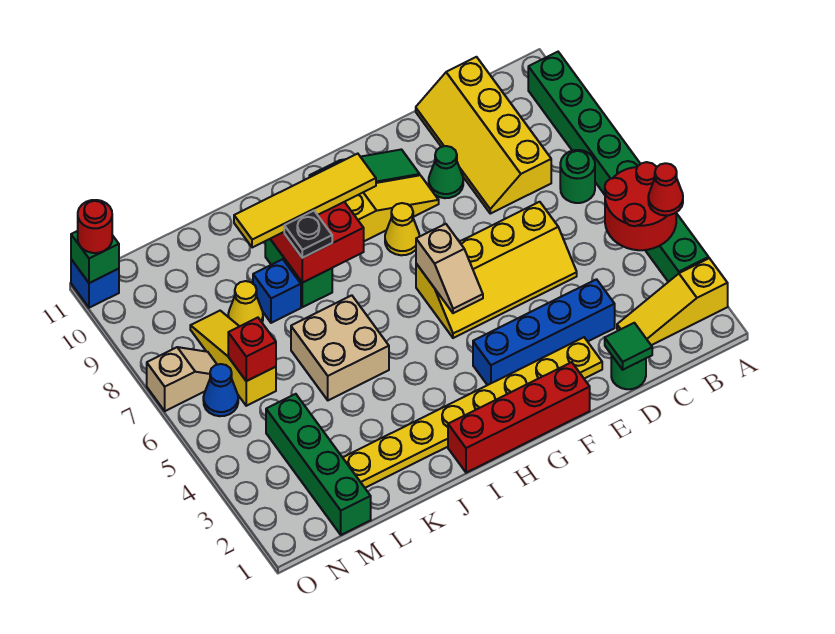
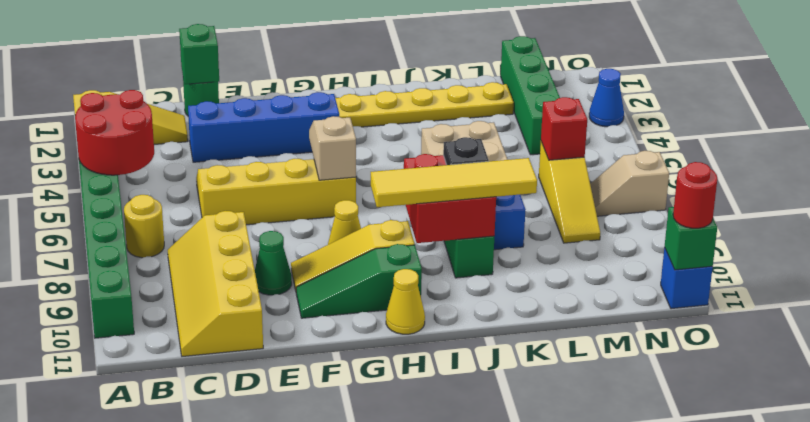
red cone A4 level 3 -> none
green round brick B7 level 1 -> yellow round brick B7 level 1
yellow slope C8:D11 level 1 top C -> yellow slope C8:D11 level 1 top D
green tile D1 level 2 -> green brick D1 level 2
red brick F1:I1 level 1 -> none
yellow cone L8 level 1 -> yellow cone H11 level 1
blue cone N6 level 1 -> blue cone O3 level 1

